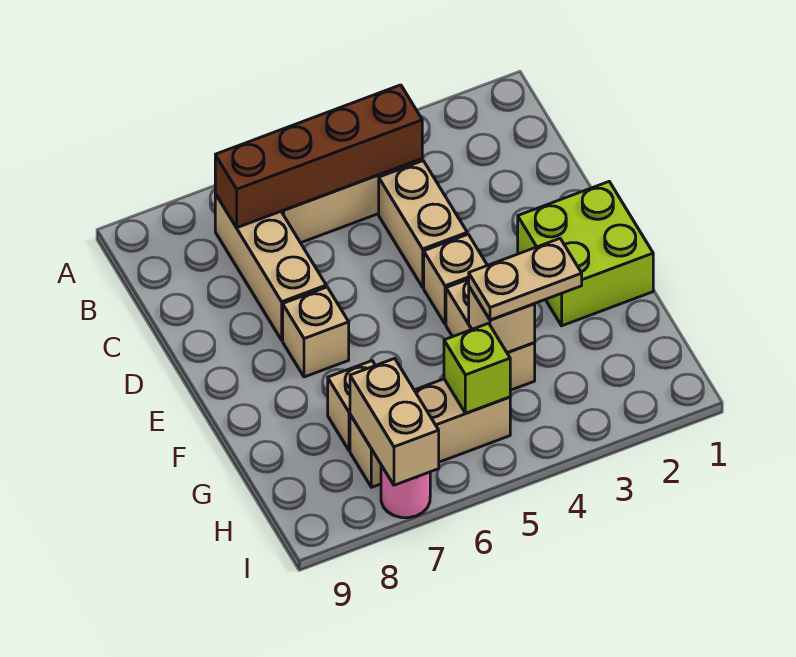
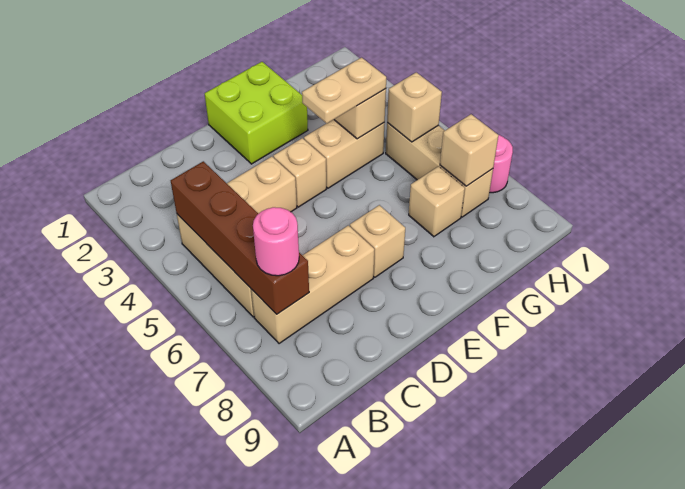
none -> pink round brick B7 level 3
tan plate G3:G4 level 3 -> tan plate F4:G4 level 3
lime brick H5 level 2 -> tan brick H5 level 2
tan brick H7:I7 level 2 -> tan brick H7 level 2

